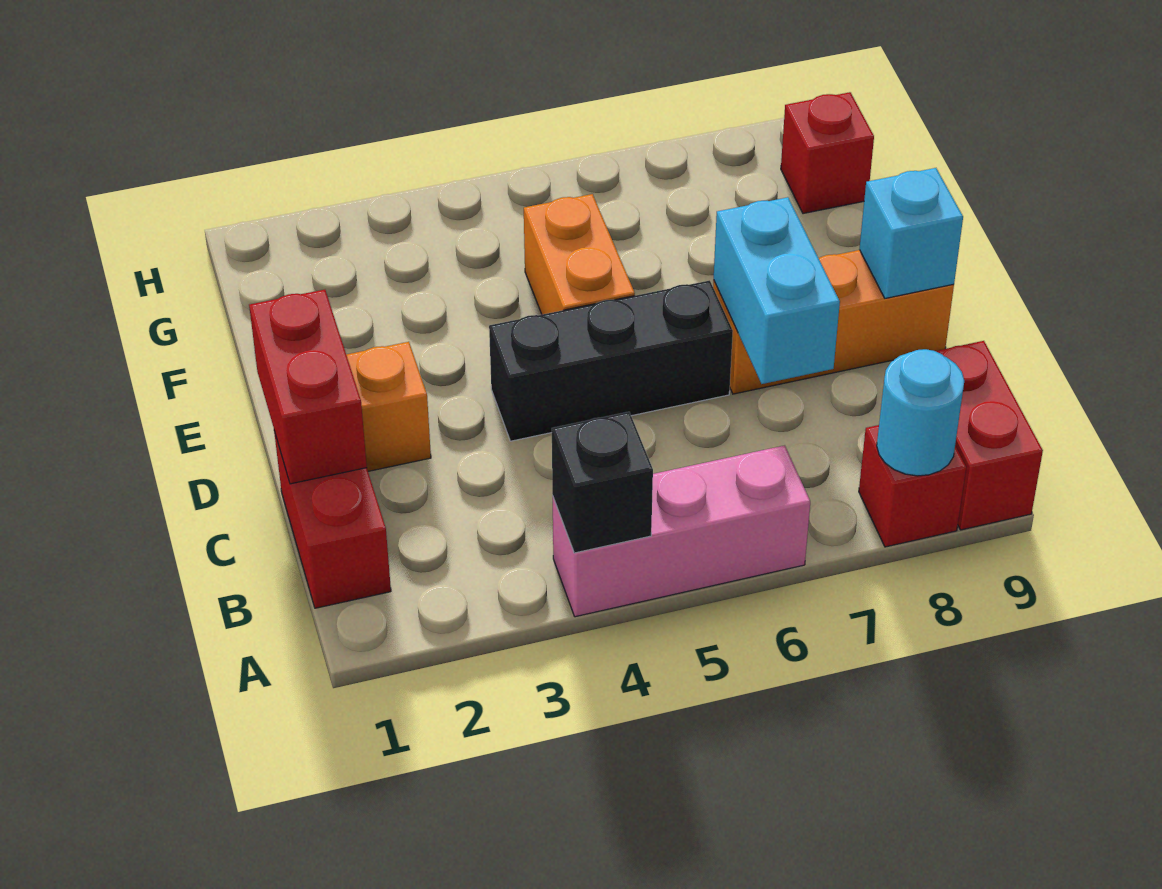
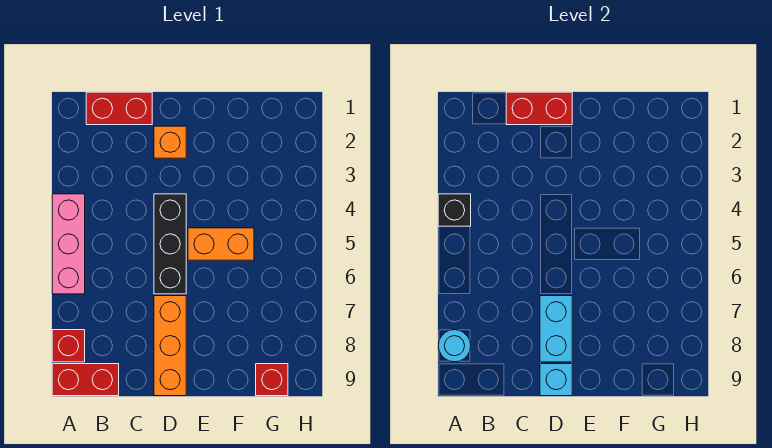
cyan brick C7:D7 level 2 -> cyan brick D7:D8 level 2

